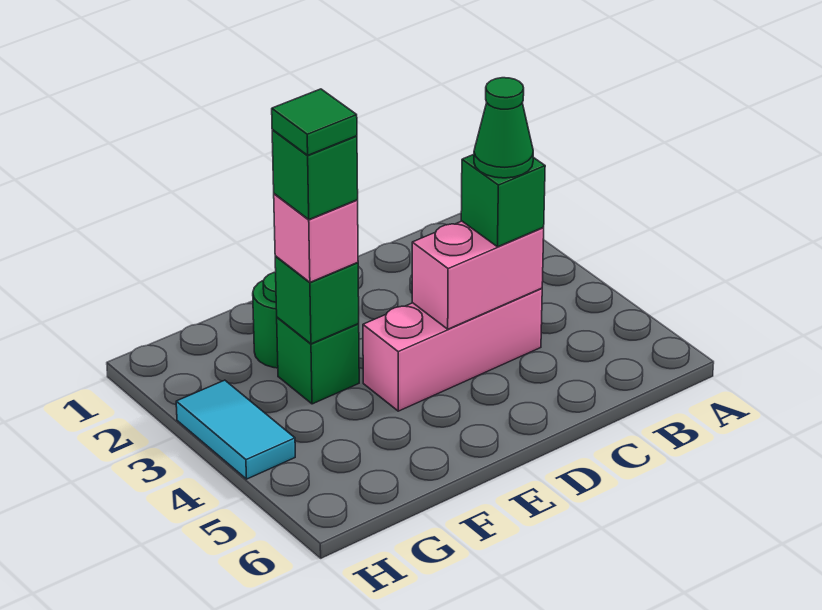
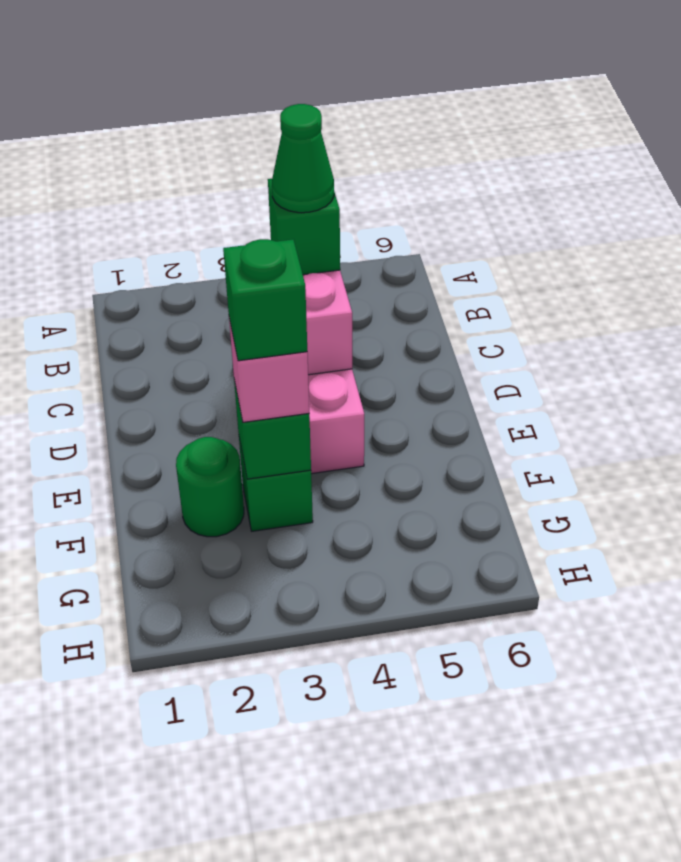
green tile F3 level 5 -> none
cyan tile H3:H4 level 1 -> none

